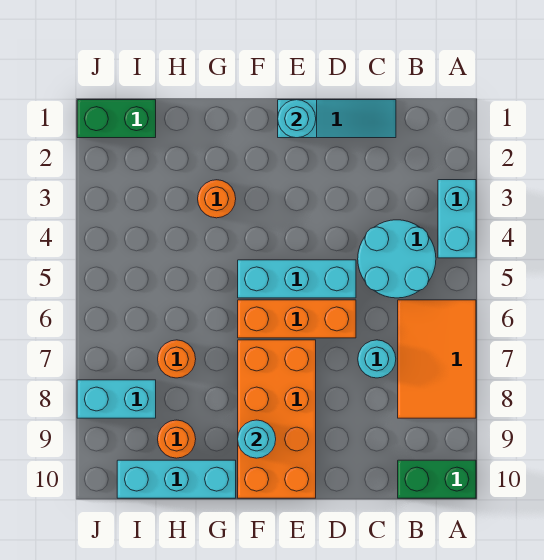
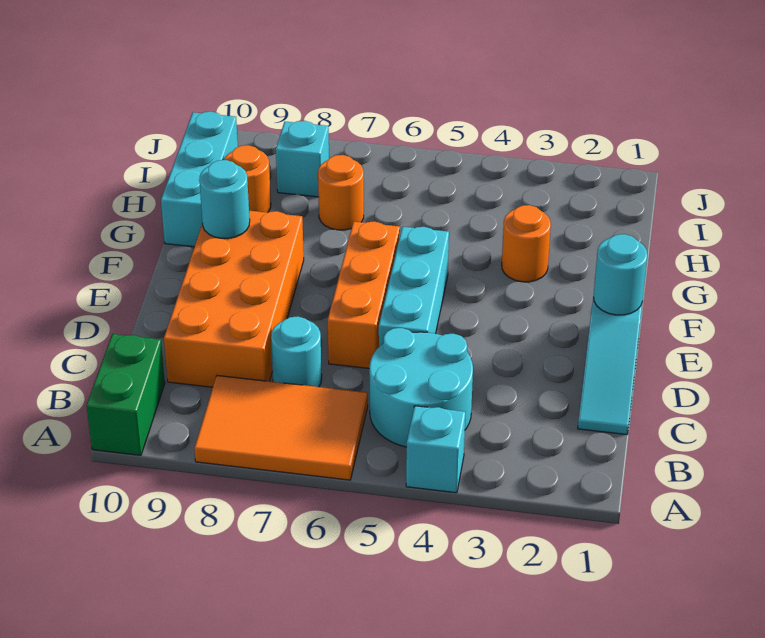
cyan brick A3:A4 level 1 -> cyan brick A4 level 1
orange brick E7:F10 level 1 -> orange brick C8:F9 level 1
green brick I1:J1 level 1 -> none
cyan brick I8:J8 level 1 -> cyan brick I8 level 1

